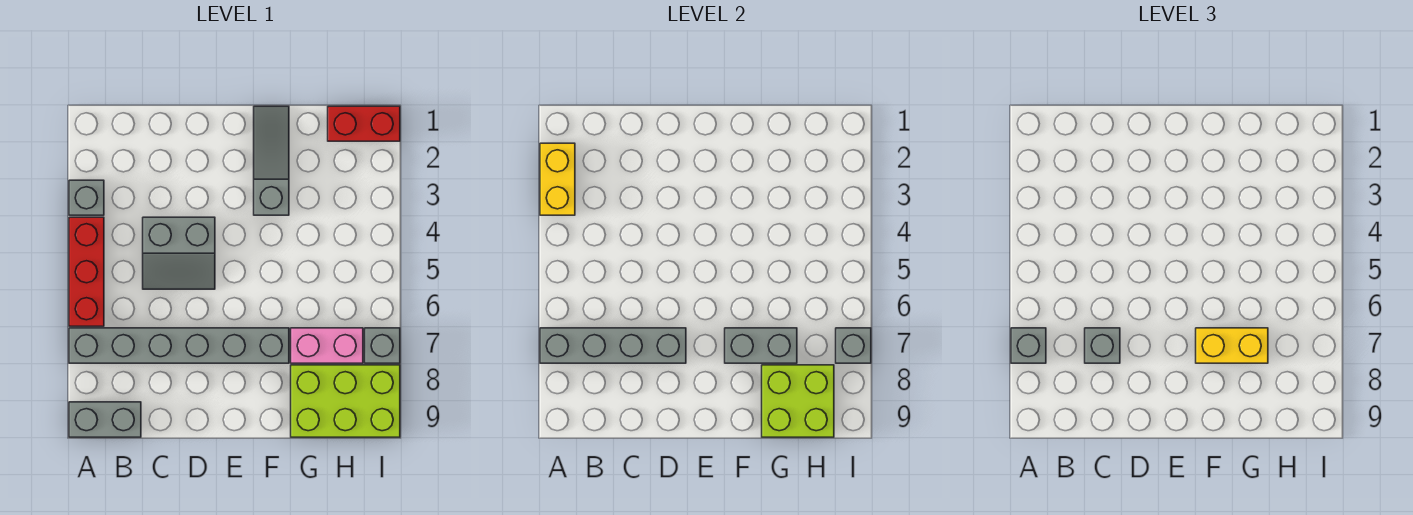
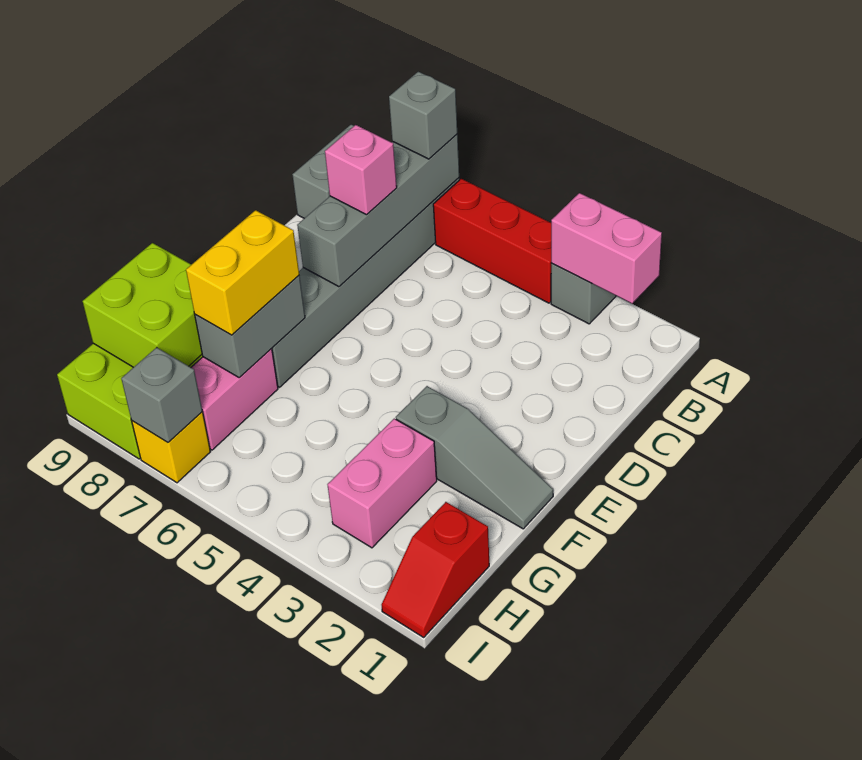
yellow brick A2:A3 level 2 -> pink brick A2:A3 level 2
grey slope C4:D5 level 1 top 4 -> none
grey brick C7 level 3 -> pink brick C7 level 3
none -> pink brick G3:H3 level 1
red brick H1:I1 level 1 -> red slope H1:I1 level 1 top H
grey brick I7 level 1 -> yellow brick I7 level 1

